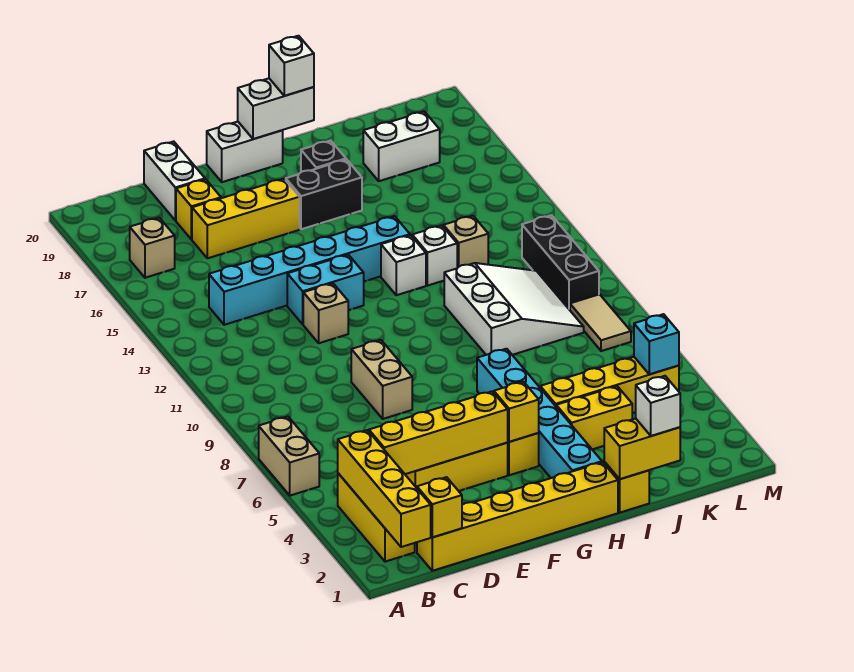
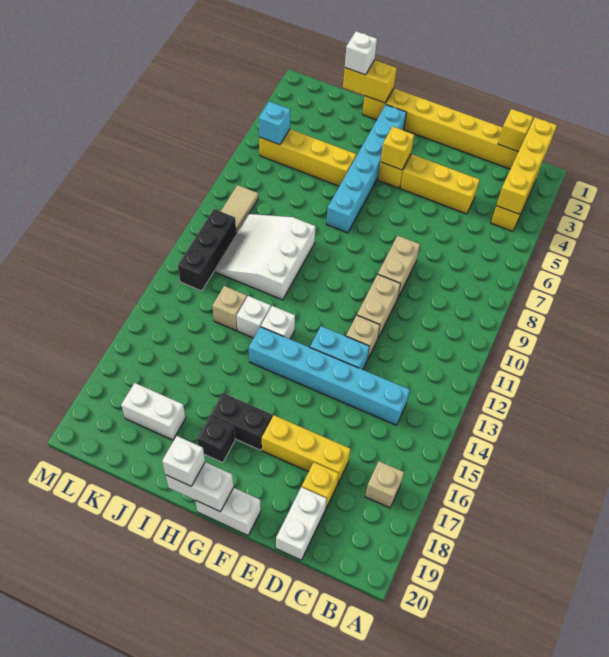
tan brick A6:A7 level 1 -> tan brick E10:E11 level 1
yellow brick C4:F4 level 2 -> none
yellow brick I4:J4 level 1 -> none

